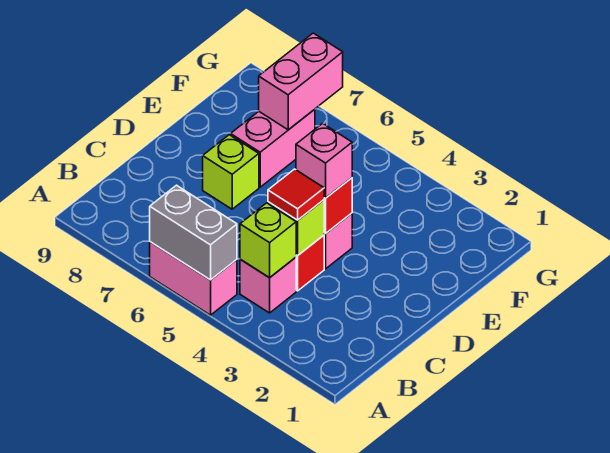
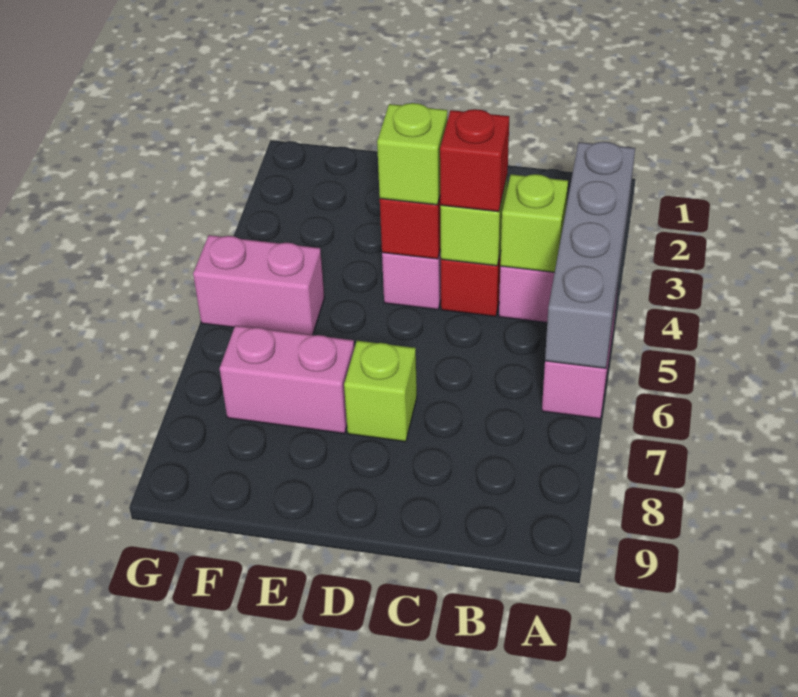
grey brick A5:A6 level 2 -> grey brick A3:A6 level 2
red tile C4 level 3 -> red brick C4 level 3
pink brick D4 level 3 -> lime brick D4 level 3
pink brick F7:G7 level 2 -> pink brick F5:G5 level 1

